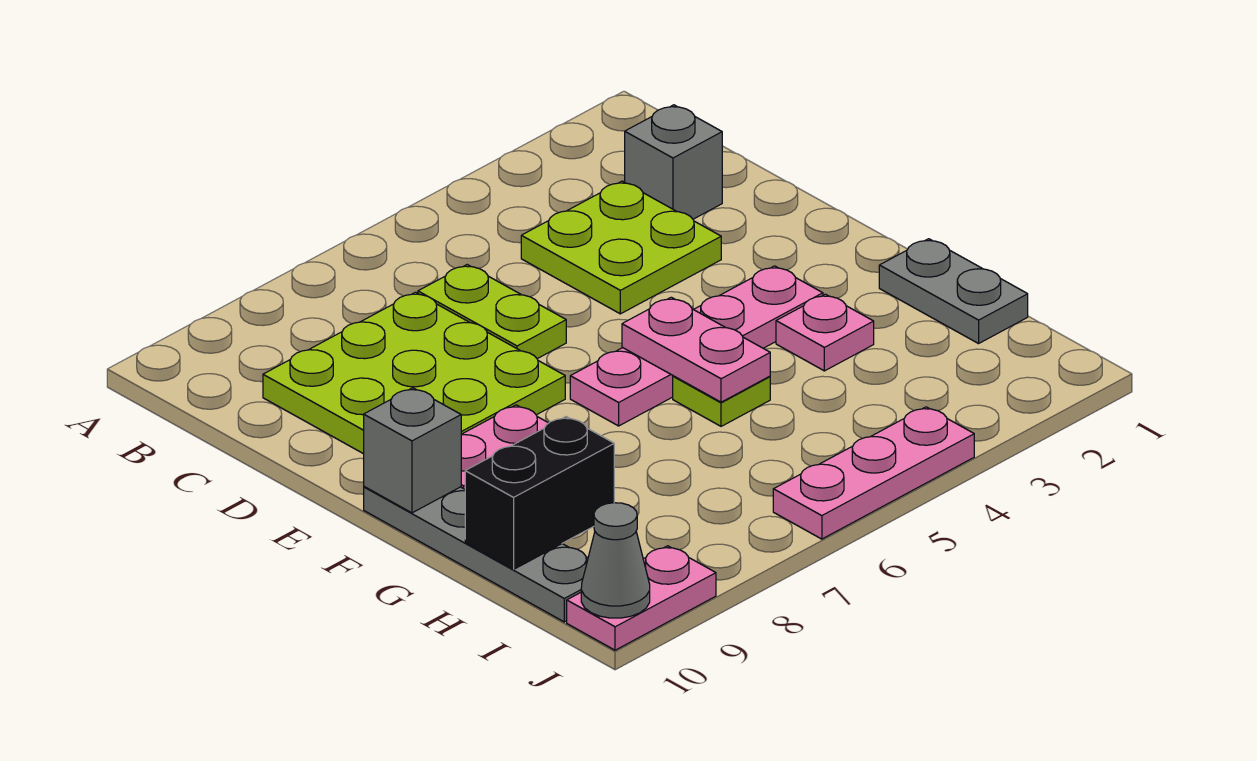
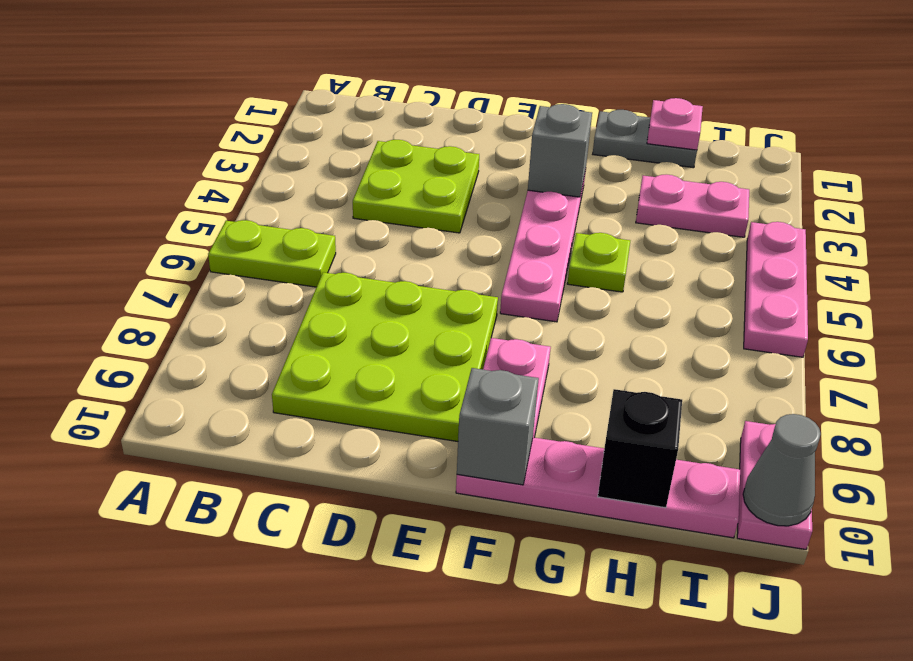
grey brick C2 level 1 -> grey brick F3 level 2
lime plate C6:D6 level 1 -> lime plate A6:B6 level 1
pink plate F5:G5 level 2 -> pink plate H3:I3 level 1
grey plate F10:I10 level 1 -> pink plate F10:I10 level 1
pink plate G3 level 1 -> pink plate H1 level 2
black brick H9:H10 level 2 -> black brick H10 level 2

